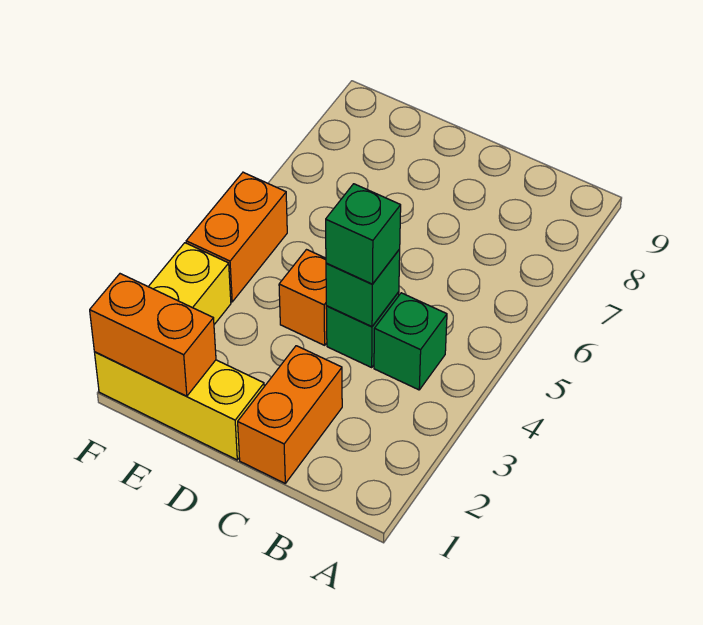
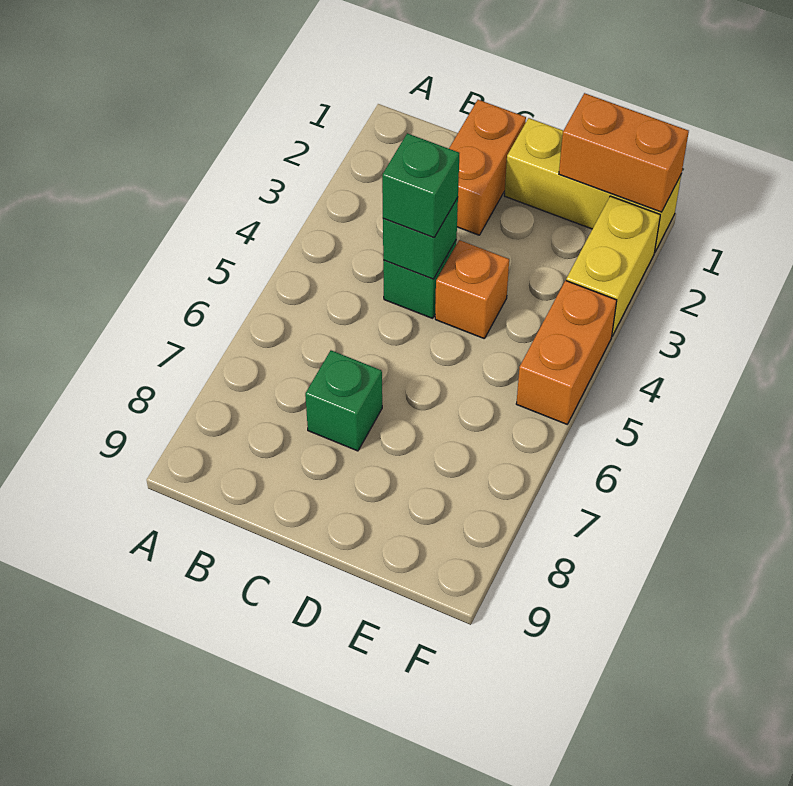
green brick B4 level 1 -> green brick C7 level 1

